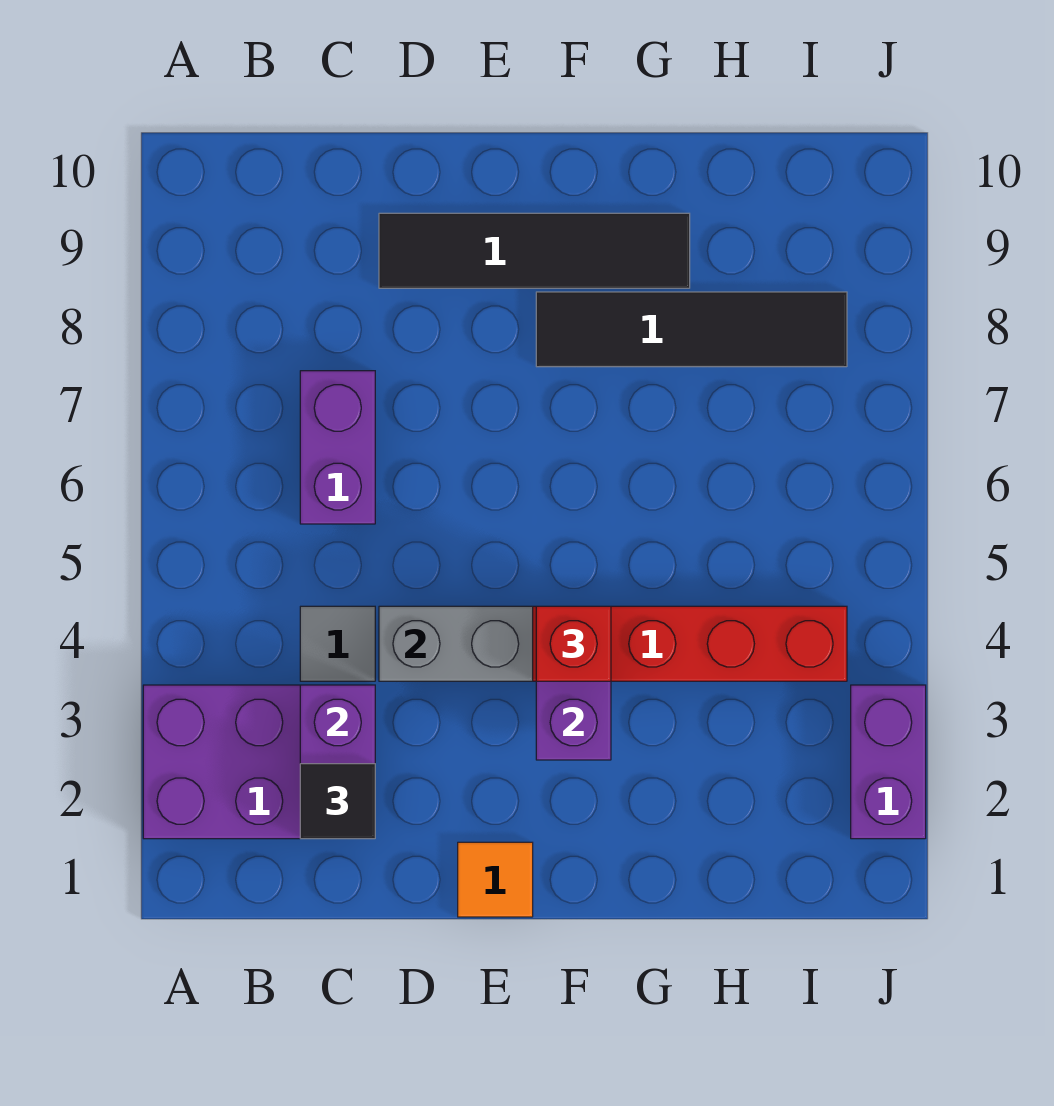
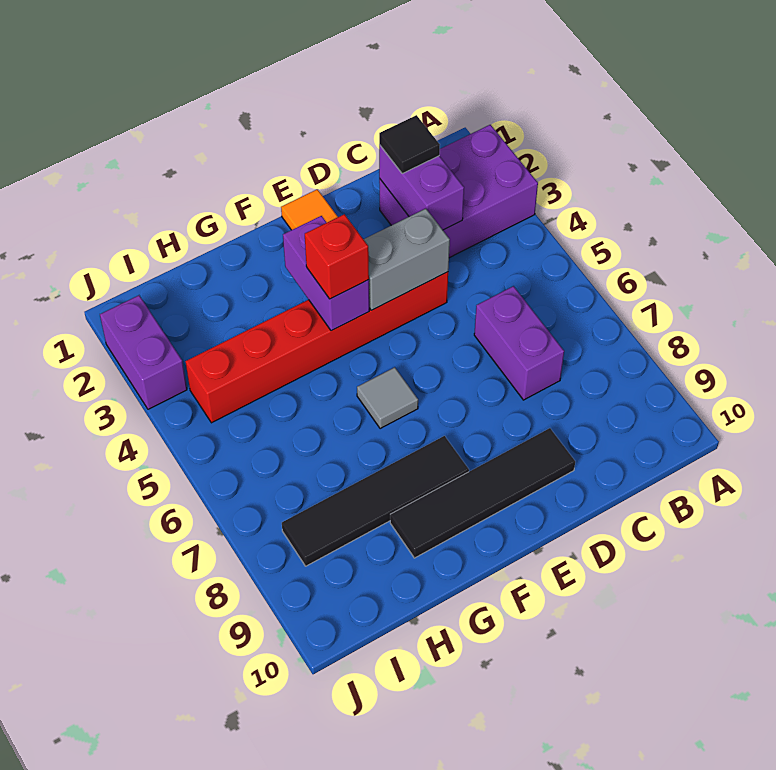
grey tile C4 level 1 -> grey tile F6 level 1

